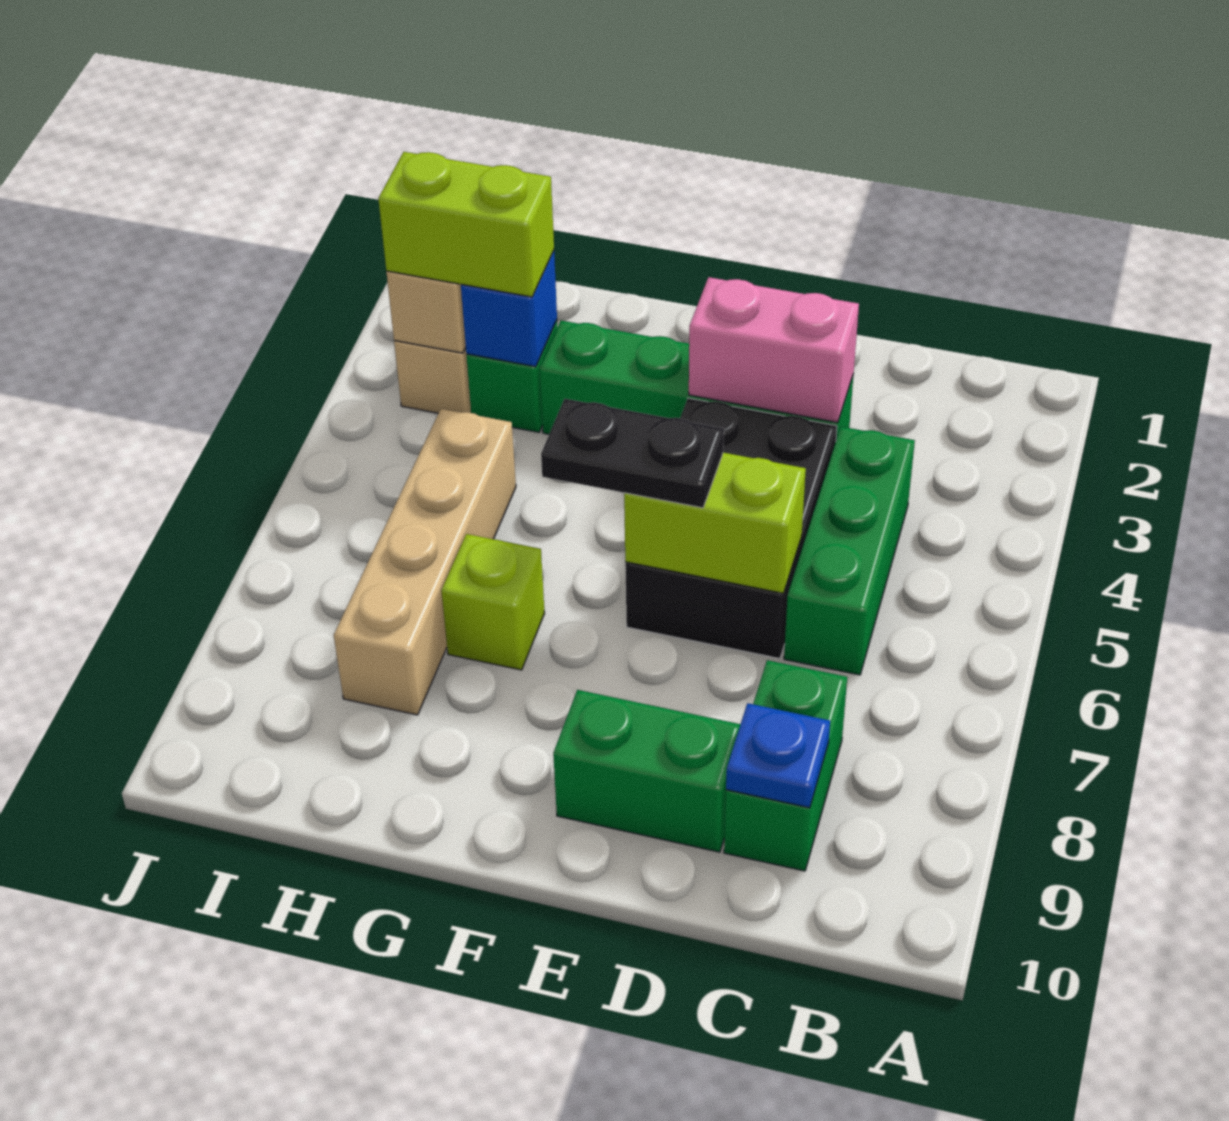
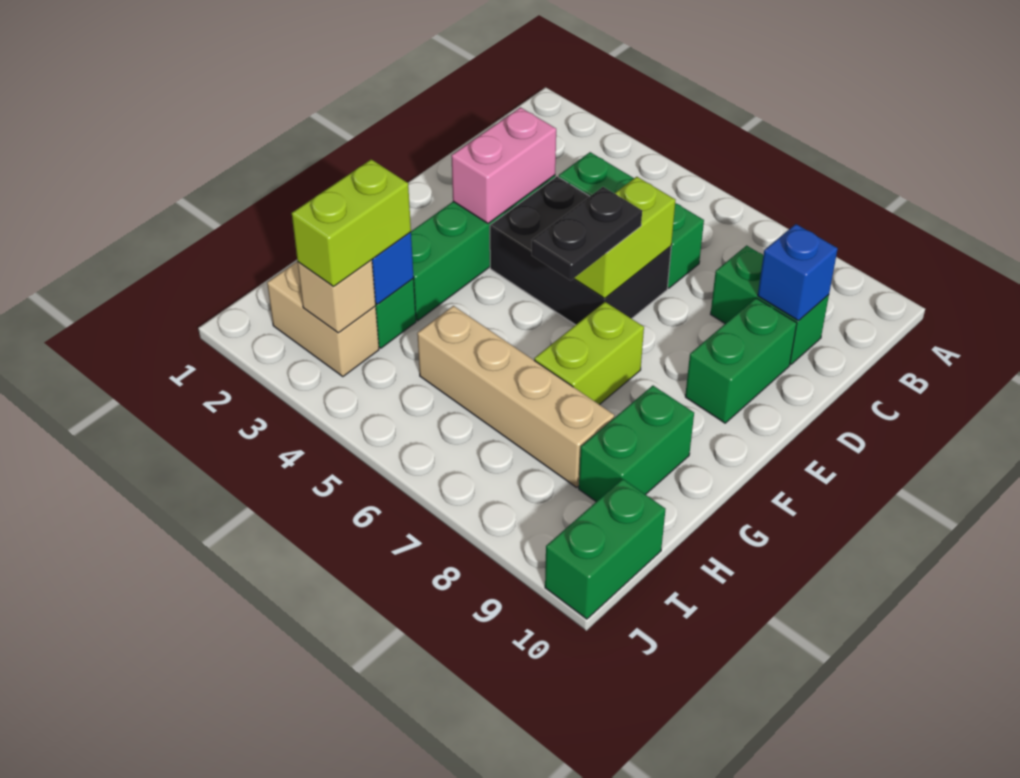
blue plate C9 level 2 -> blue brick C9 level 2
lime brick G7 level 1 -> lime brick F7:G7 level 1
none -> green brick G9:H9 level 1
none -> green brick I10:J10 level 1

